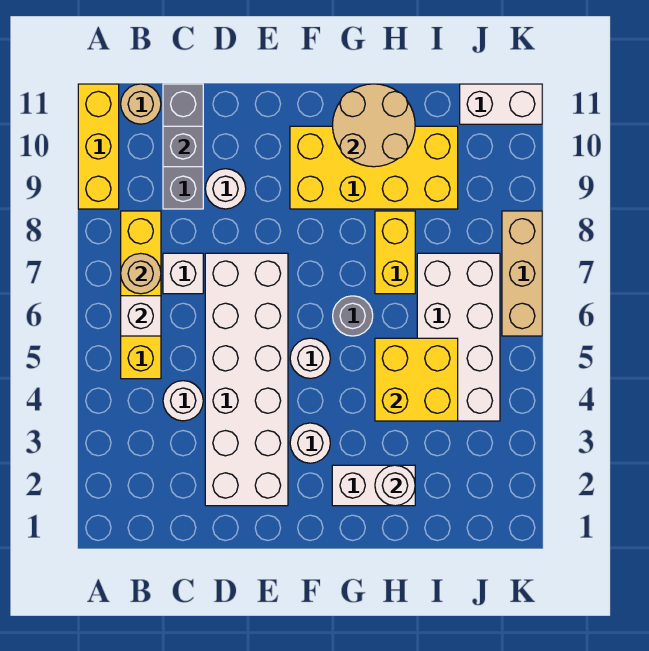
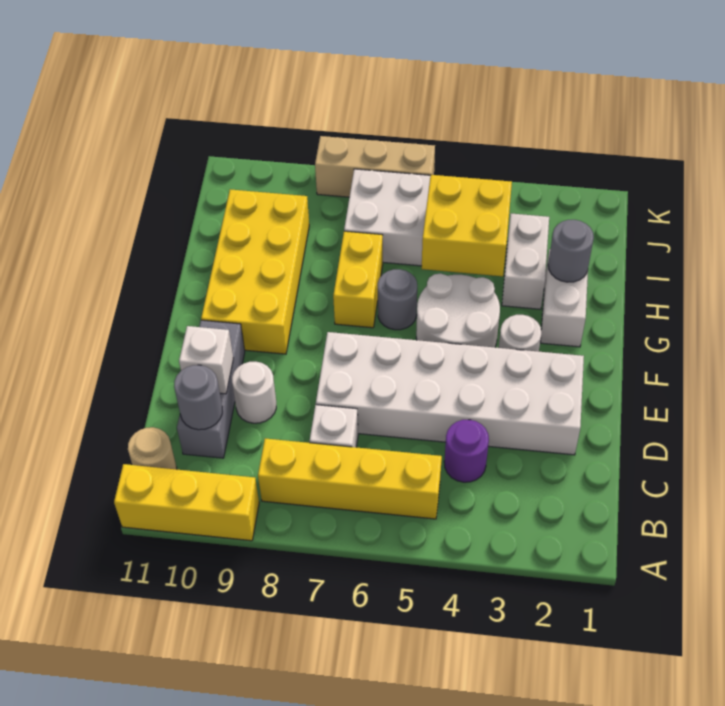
white brick B6 level 2 -> white brick D10 level 2
tan round brick B7 level 2 -> none
white round brick C4 level 1 -> purple round brick C4 level 1
grey brick C9:C11 level 1 -> grey brick C10:E10 level 1
grey brick C10 level 2 -> grey round brick C10 level 2
white round brick F5 level 1 -> white round brick F4:G5 level 1
tan round brick G10:H11 level 2 -> none
white round brick H2 level 2 -> grey round brick H2 level 2
yellow brick H7:H8 level 1 -> yellow brick G7:H7 level 1
white brick J11:K11 level 1 -> white brick H3:I3 level 1

